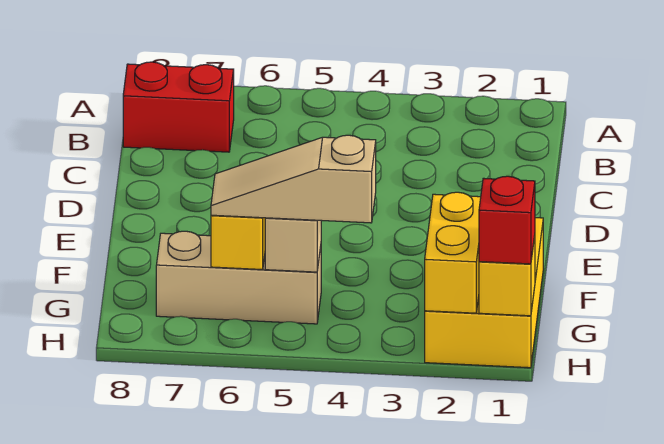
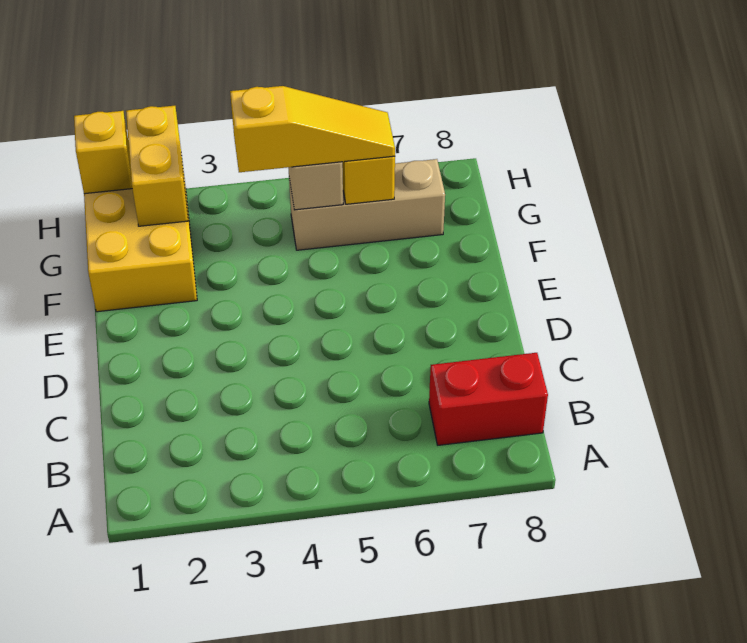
tan slope G4:G6 level 3 top 4 -> yellow slope G4:G6 level 3 top 4
red brick H1 level 3 -> none

